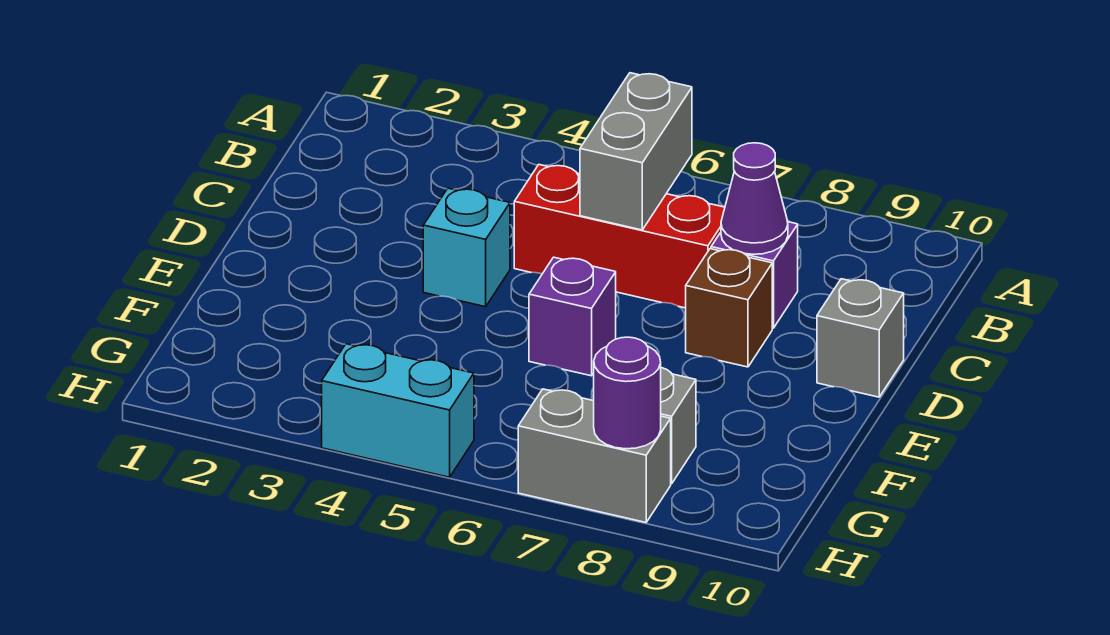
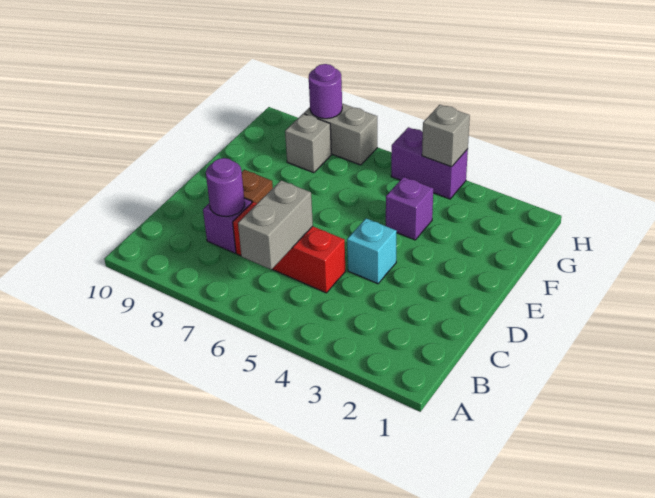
purple cone C8 level 2 -> purple round brick C8 level 2
grey brick D10 level 1 -> grey brick H4 level 2
purple brick E6 level 1 -> purple brick F4 level 1
cyan brick H4:H5 level 1 -> purple brick H4:H5 level 1

